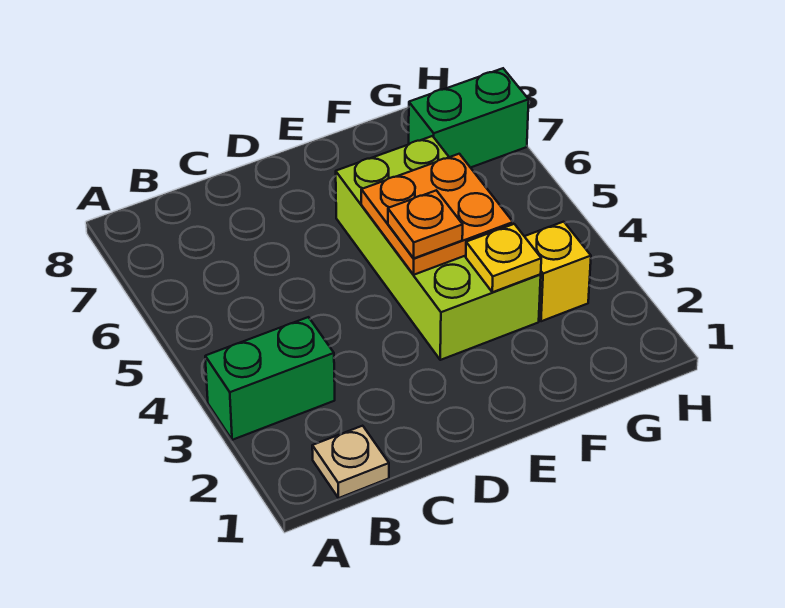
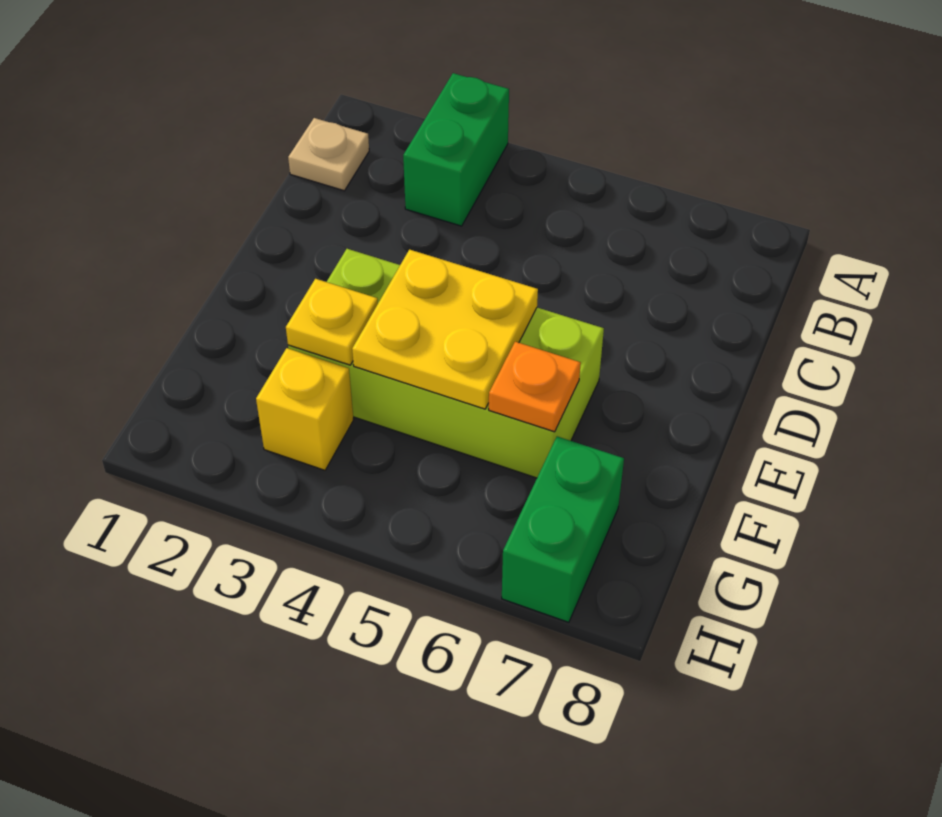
orange plate E4:F5 level 2 -> yellow plate E4:F5 level 2
orange plate E4 level 3 -> orange plate F6 level 2

